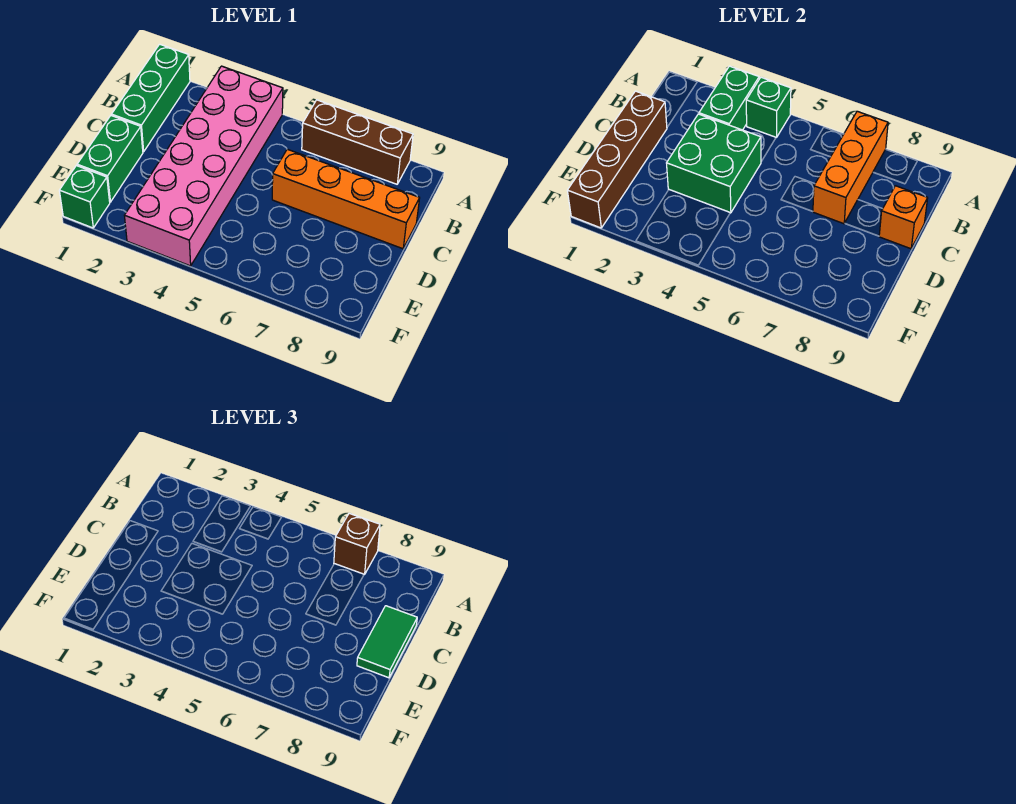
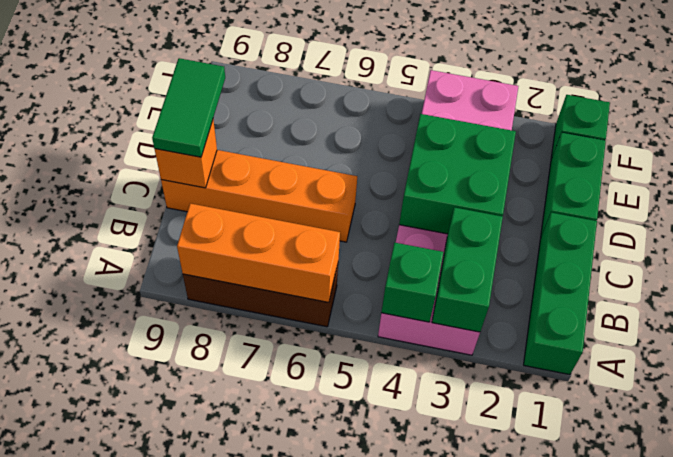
orange brick A7:C7 level 2 -> orange brick A6:A8 level 2
brown brick A7 level 3 -> none
brown brick C1:F1 level 2 -> none

